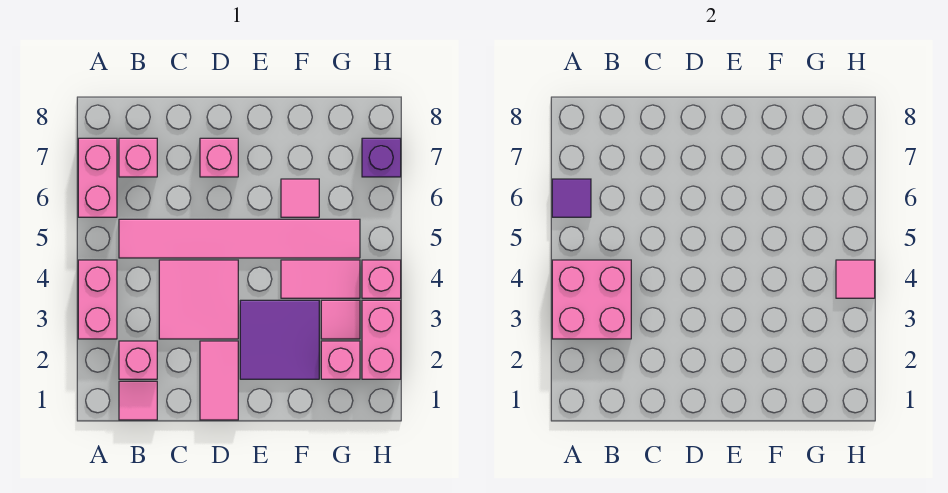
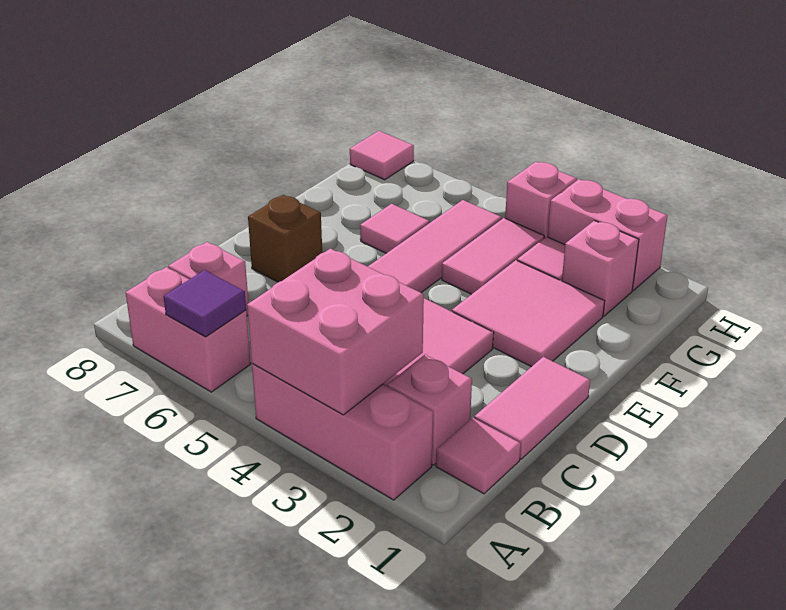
pink brick A3:A4 level 1 -> pink brick A2:A4 level 1
pink tile D1:D2 level 1 -> pink tile C1:D1 level 1
pink brick D7 level 1 -> brown brick D7 level 1
purple tile E2:F3 level 1 -> pink tile E2:F3 level 1
pink tile H4 level 2 -> pink tile H8 level 1
purple brick H7 level 1 -> none

